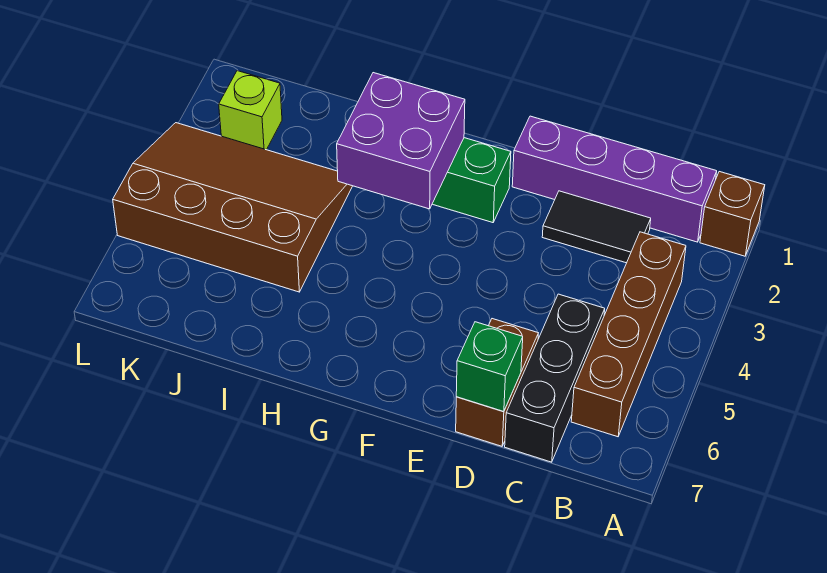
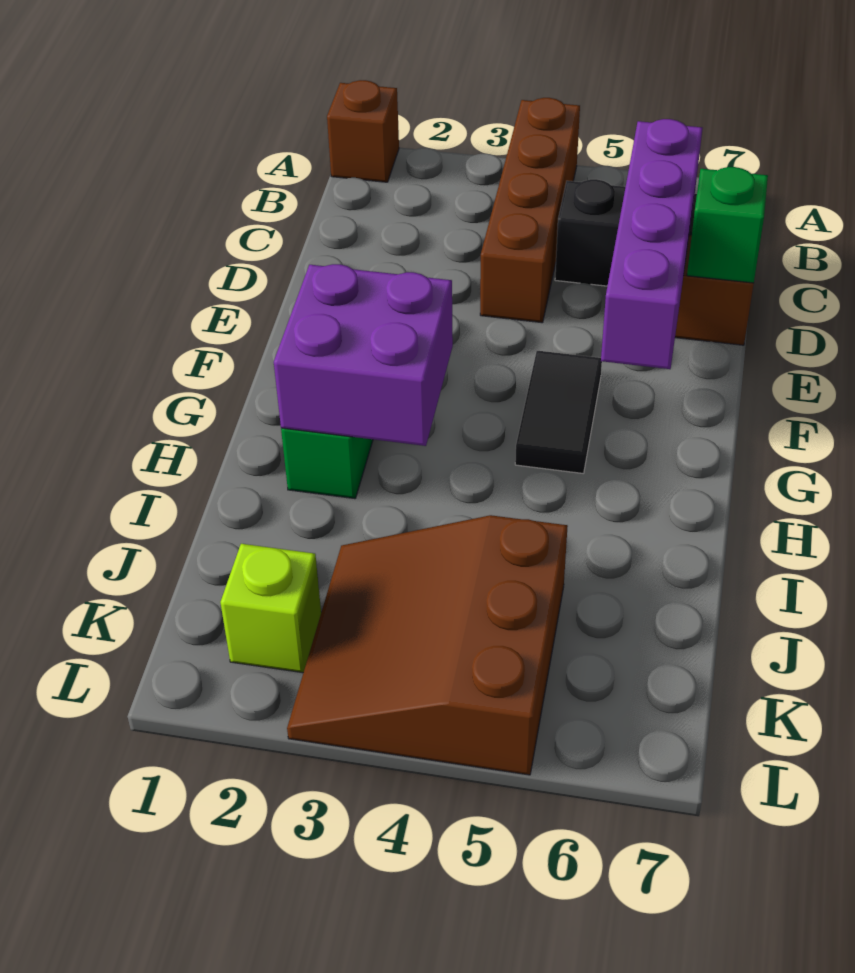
purple brick B1:E1 level 1 -> purple brick C6:F6 level 2
brown brick B3:B6 level 1 -> brown brick A4:D4 level 1
black tile C2:D2 level 1 -> black tile F5:G5 level 1
brown slope I3:L5 level 1 top 5 -> brown slope J3:L5 level 1 top 5

